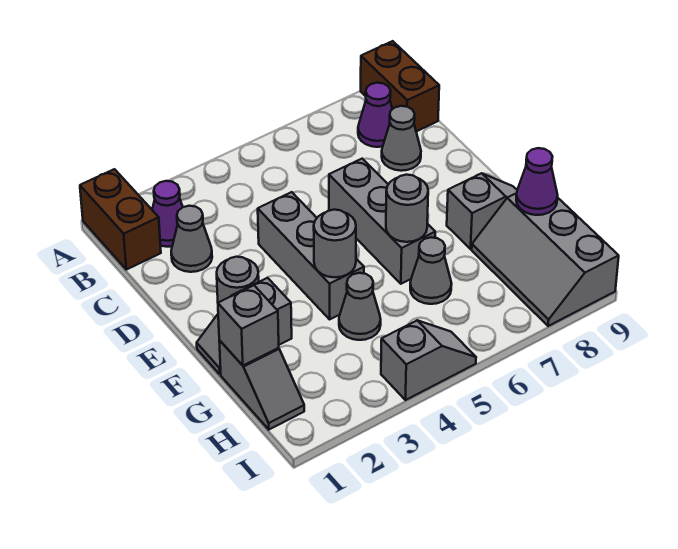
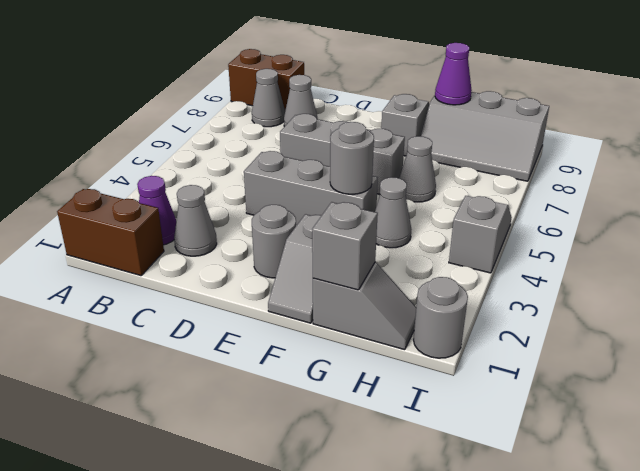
purple cone B8 level 1 -> grey cone B8 level 1
grey round brick F6 level 2 -> grey round brick I1 level 1

